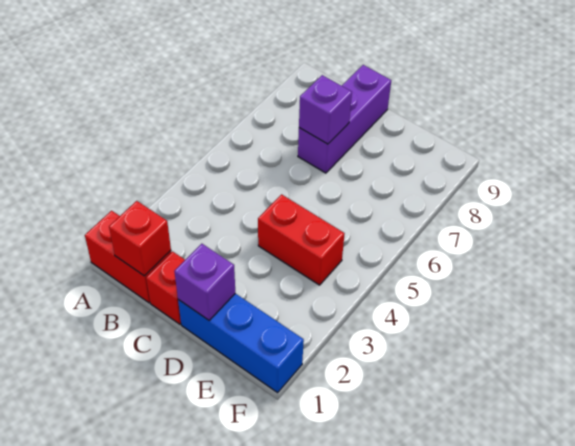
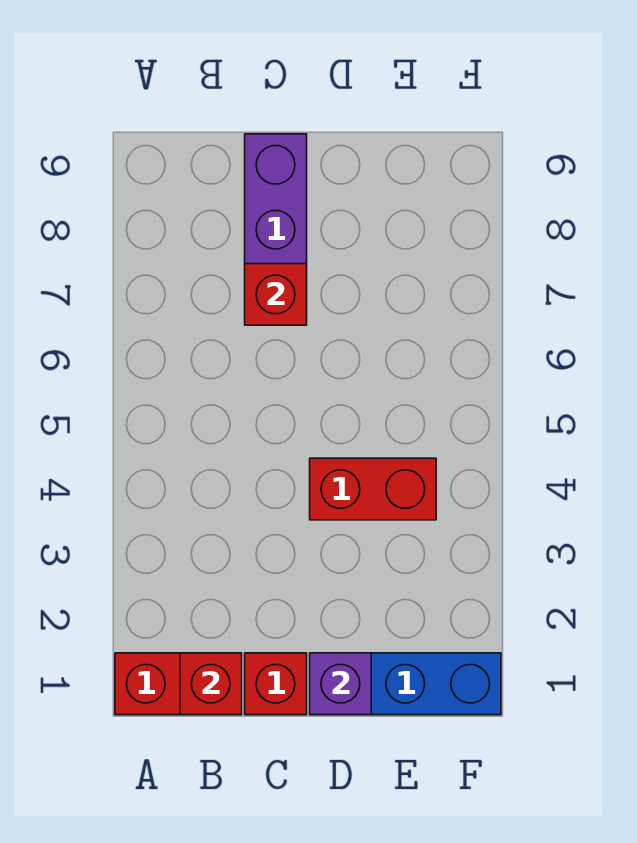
purple brick C7 level 2 -> red brick C7 level 2

